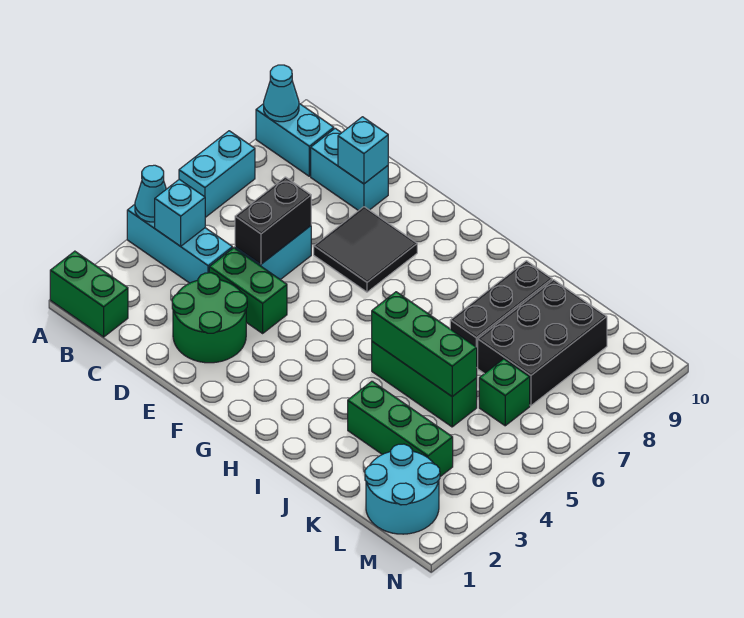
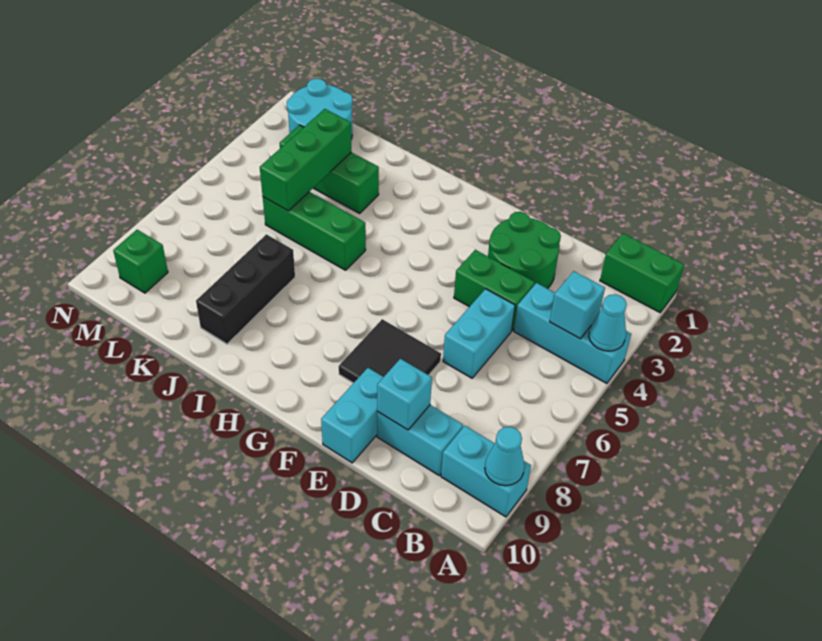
cyan brick A6:A7 level 1 -> cyan brick E9:E10 level 1
black brick D5:D6 level 2 -> none
green brick I5:K5 level 2 -> green brick K3:K5 level 2
black brick K7:L9 level 1 -> none
green brick L6 level 1 -> green brick M9 level 1

